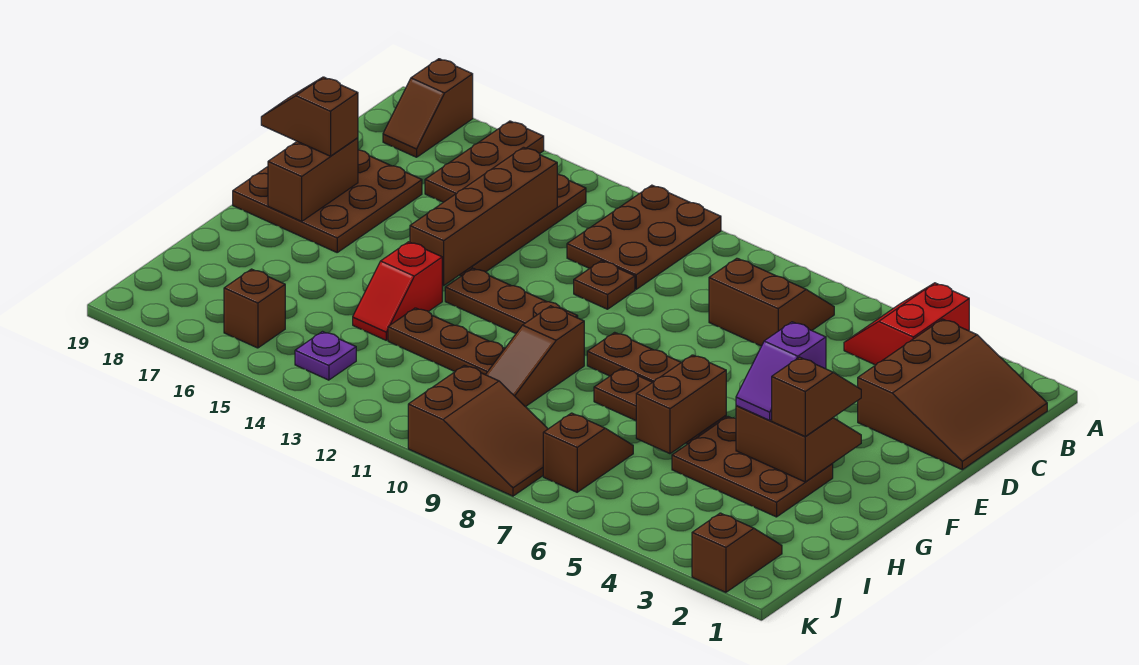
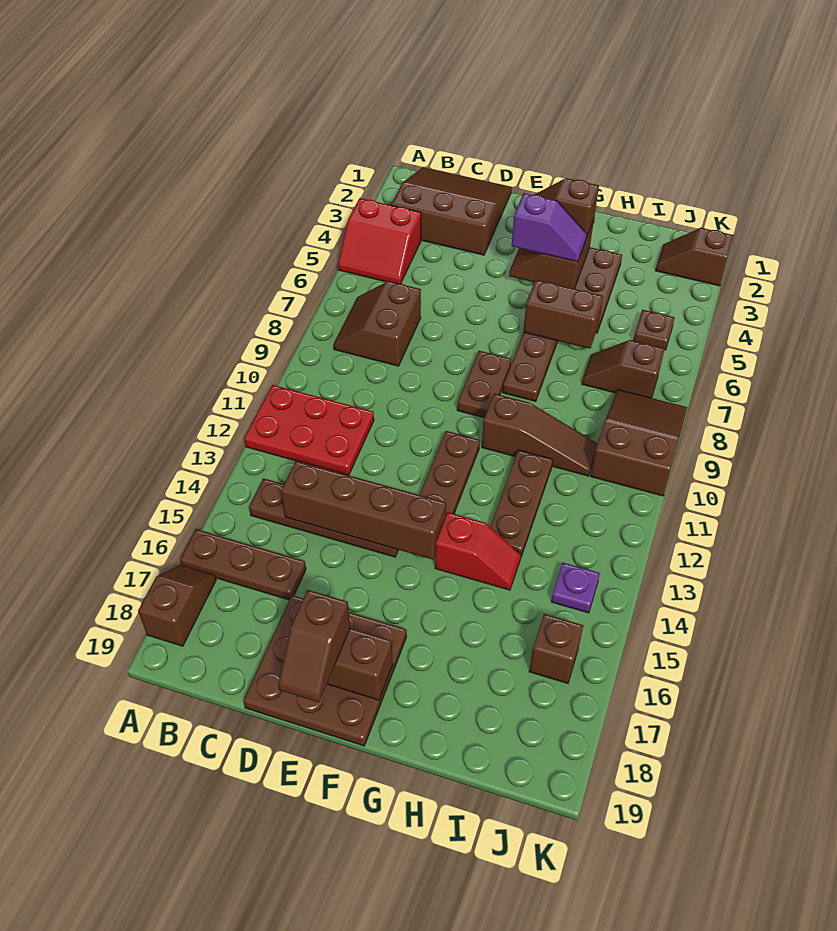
brown plate A11:C12 level 1 -> red plate A11:C12 level 1
brown slope A18:B18 level 1 top A -> brown slope A17:A18 level 1 top 18
brown plate D11 level 1 -> brown plate J5 level 1

